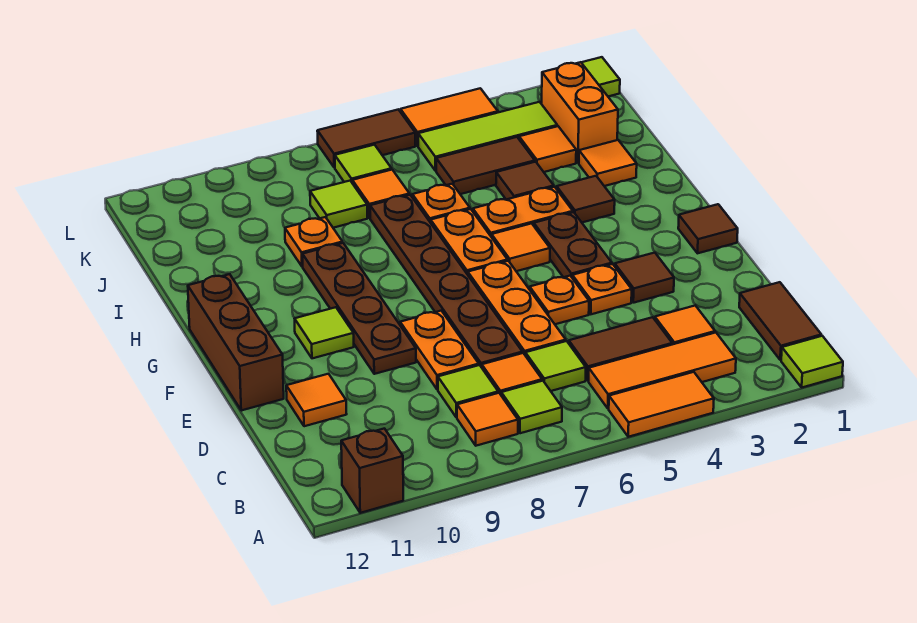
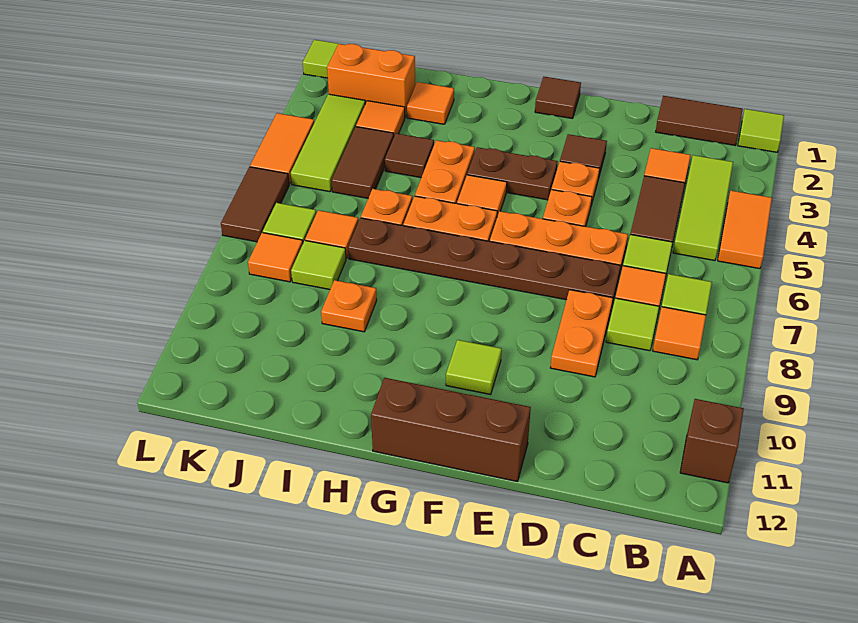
orange tile B3:B5 level 1 -> lime tile B3:B5 level 1
orange plate D8:E8 level 1 -> orange plate D8:D9 level 1
orange tile D11 level 1 -> orange tile K8 level 1
brown plate E9:H9 level 1 -> none
brown tile H3 level 1 -> none

